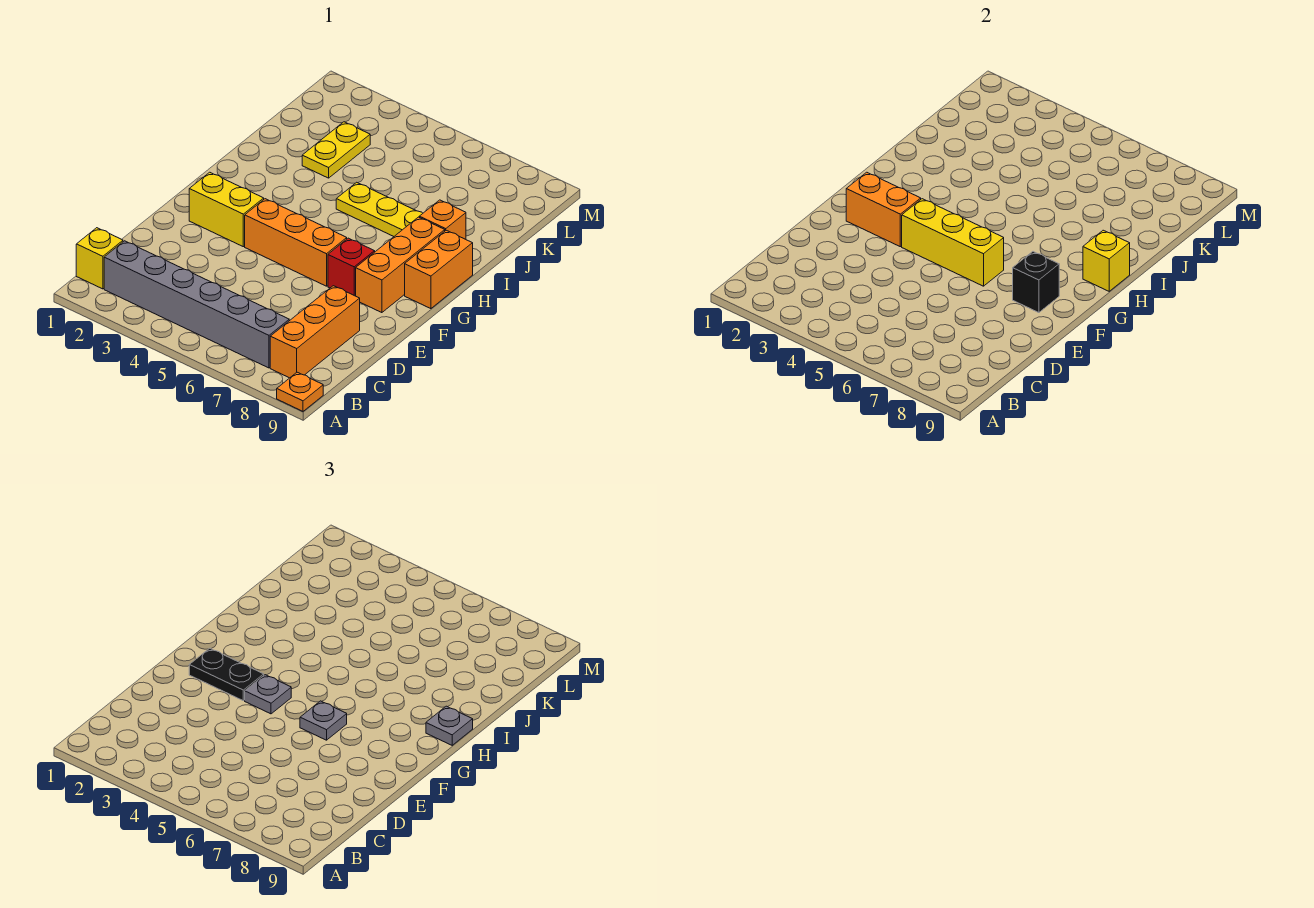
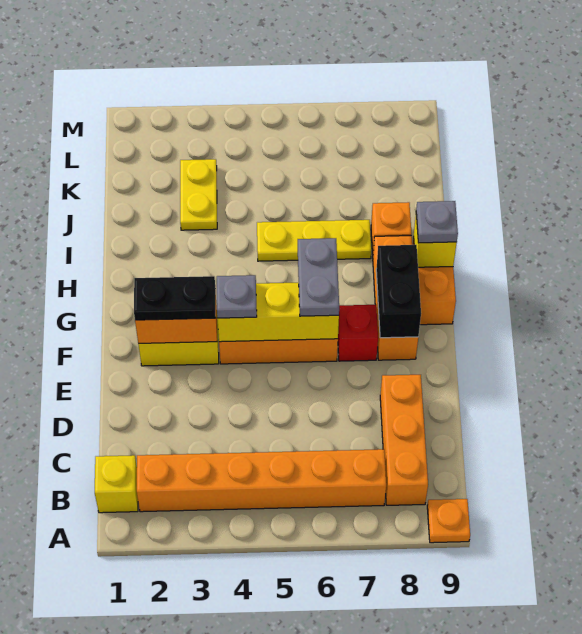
grey brick B2:B7 level 1 -> orange brick B2:B7 level 1
grey plate F6 level 3 -> grey plate F6:G6 level 3
black brick F8 level 2 -> black brick F8:G8 level 2

